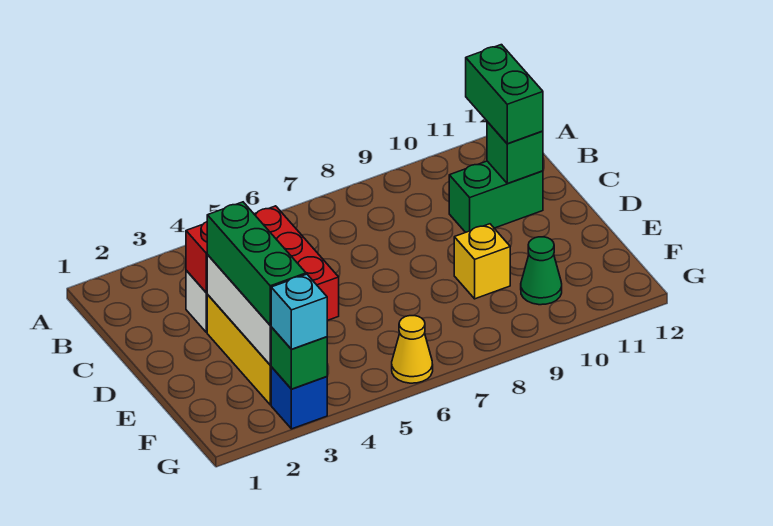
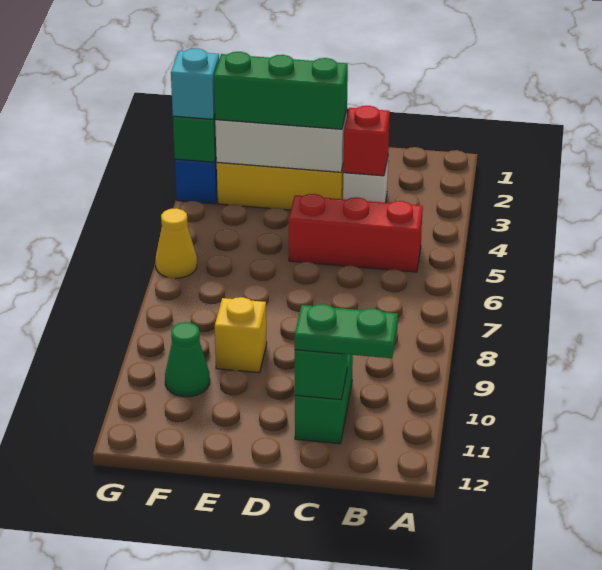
green brick B11:C11 level 3 -> green plate B11:C11 level 3

